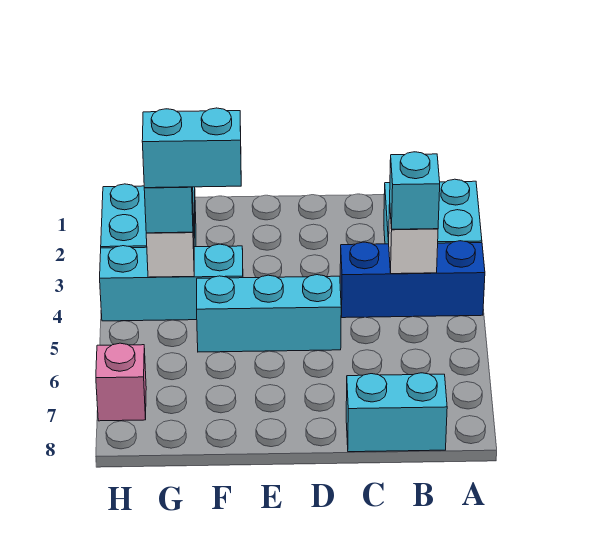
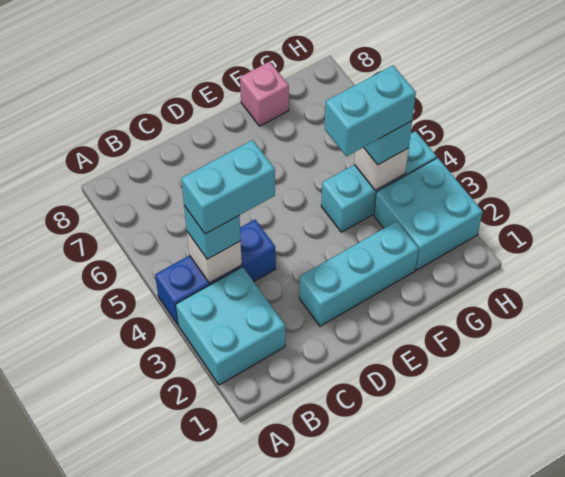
cyan brick B8:C8 level 1 -> cyan brick B4:C4 level 4
cyan brick D5:F5 level 1 -> cyan brick D2:F2 level 1
pink brick H7 level 1 -> pink brick F8 level 1

